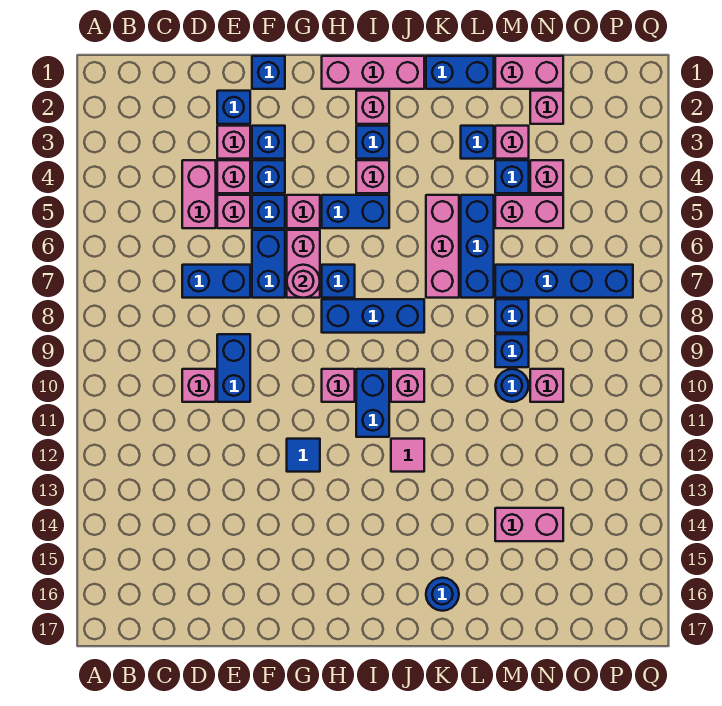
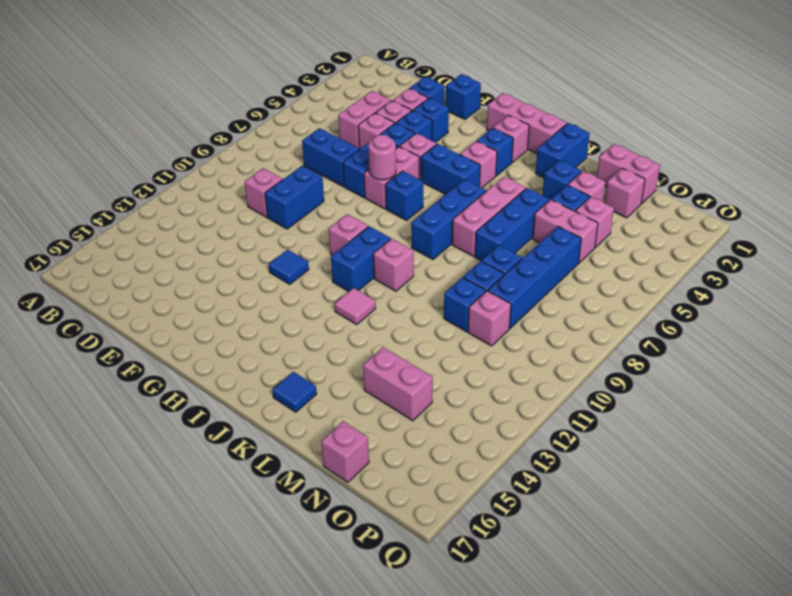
blue brick H8:J8 level 1 -> blue brick J6:J8 level 1
blue brick K1:L1 level 1 -> blue brick K1:K2 level 1
blue round brick K16 level 1 -> blue tile K16 level 1
blue brick M7:P7 level 1 -> blue brick N6:N9 level 1
blue round brick M10 level 1 -> blue brick M10 level 1
none -> pink brick N17 level 1

